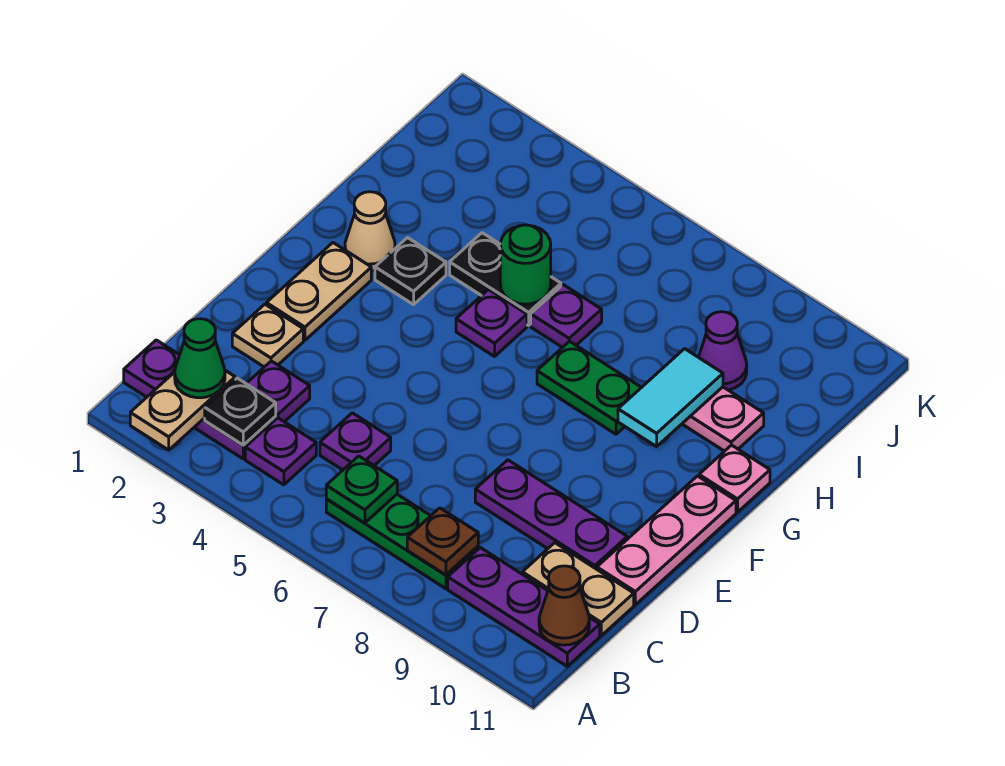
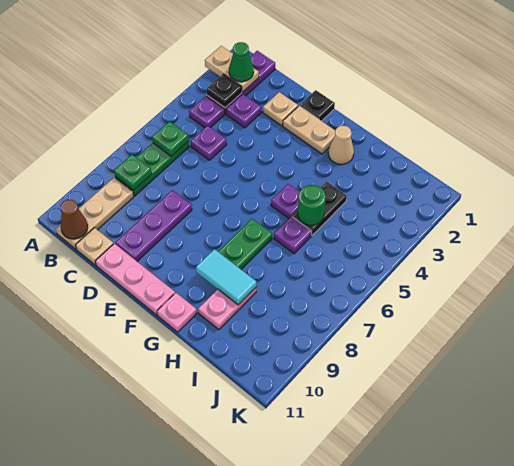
brown plate B8 level 2 -> green plate B8 level 2
purple plate B9:B11 level 1 -> tan plate B9:B11 level 1
tan plate C10:C11 level 1 -> tan plate C11 level 1
black plate G3 level 1 -> black plate E1 level 1
purple cone I9 level 1 -> none

